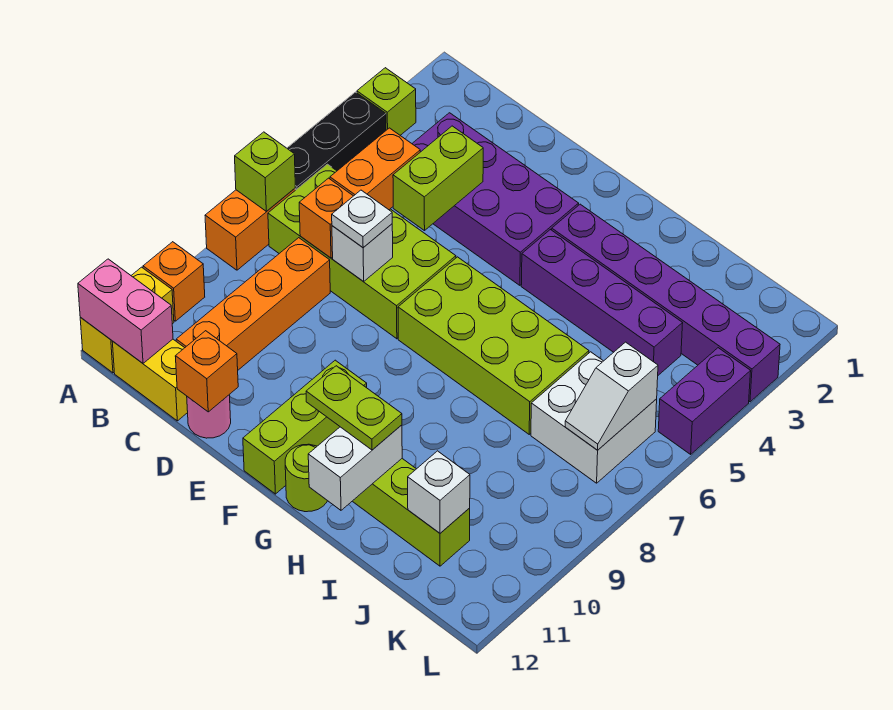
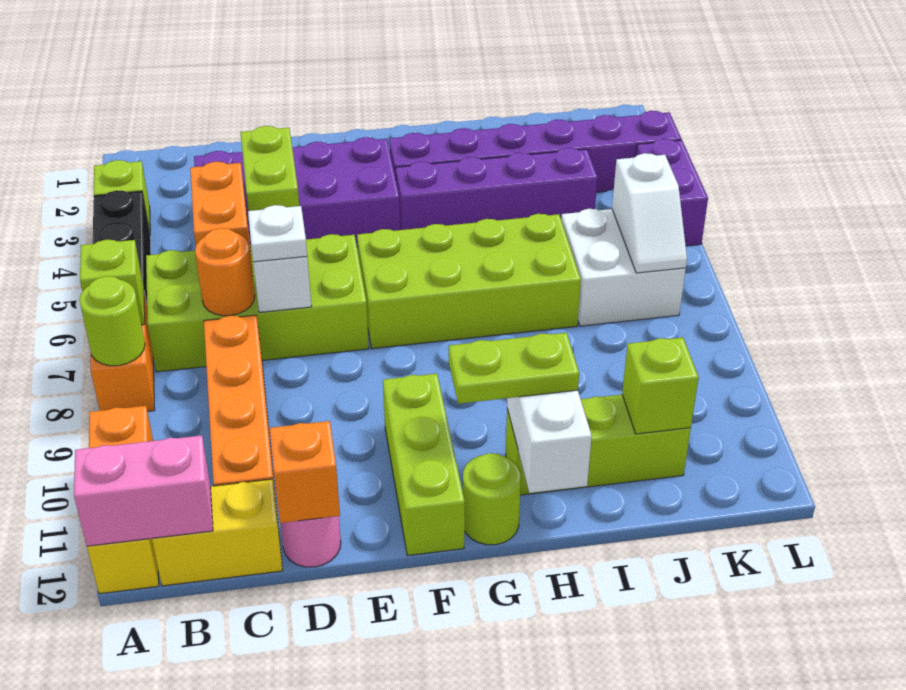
none -> lime round brick A8 level 2
orange brick C7 level 2 -> orange round brick C7 level 2
white brick J11 level 2 -> lime brick J11 level 2

